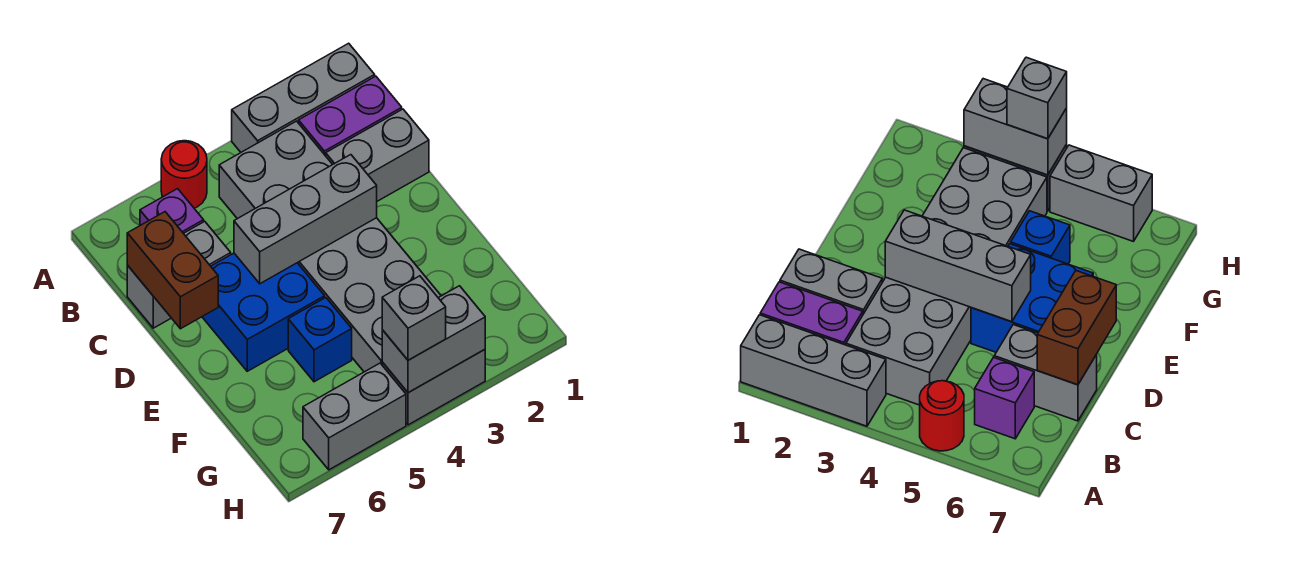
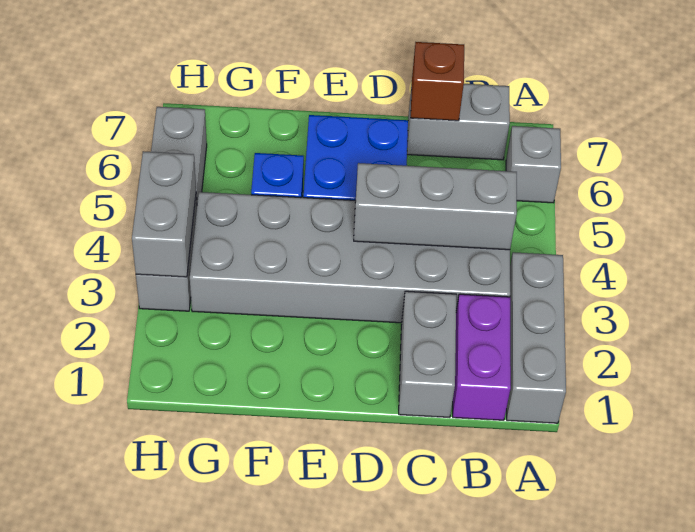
red round brick A5 level 1 -> none
purple brick B6 level 1 -> none
grey brick C6:C7 level 1 -> grey brick B7:C7 level 1
brown brick C7:D7 level 2 -> brown brick C7 level 2
grey brick D3:D5 level 2 -> grey brick B4:D4 level 2
grey brick H4 level 3 -> grey brick A6 level 1

